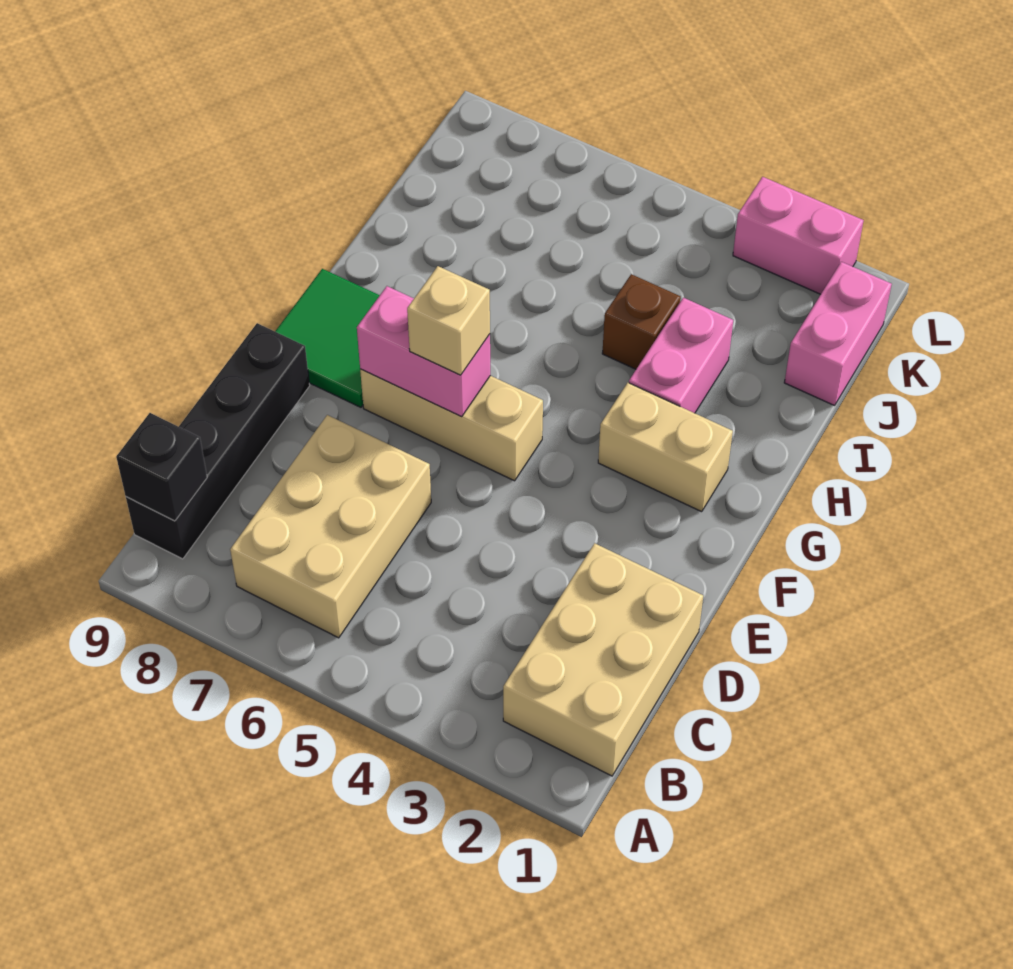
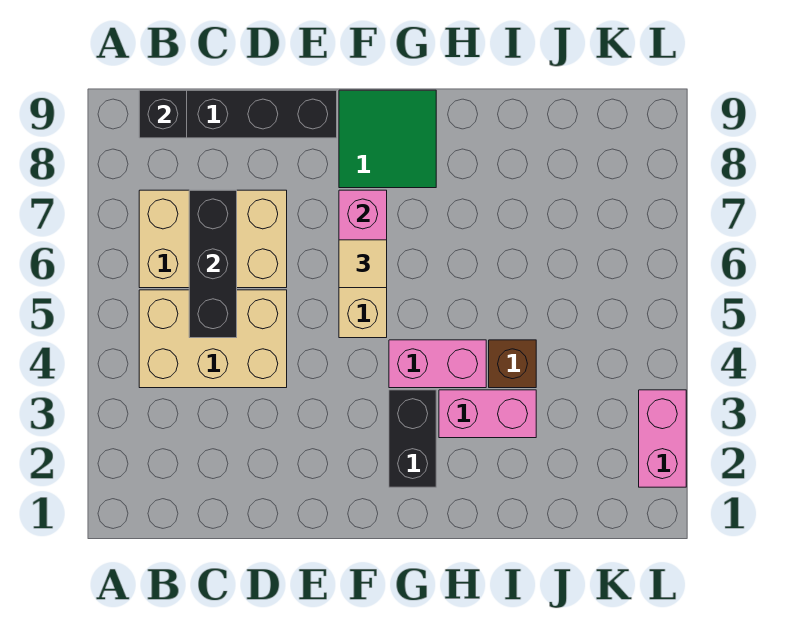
tan brick B1:D2 level 1 -> tan brick B4:D5 level 1
none -> black brick C5:C7 level 2
tan brick F6 level 3 -> tan tile F6 level 3
tan brick G2:G3 level 1 -> black brick G2:G3 level 1
pink brick J1:K1 level 1 -> pink brick G4:H4 level 1

